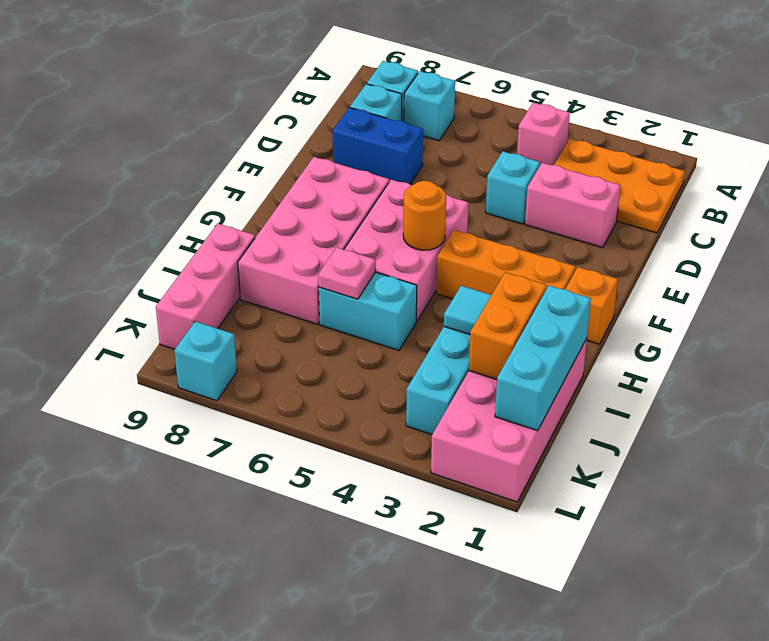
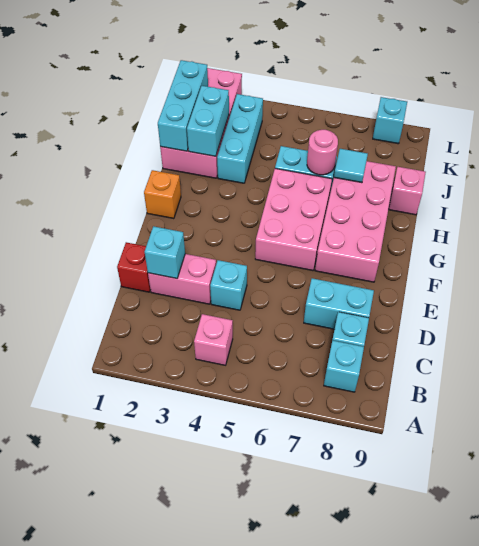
orange plate B1:C3 level 1 -> none
cyan brick B7 level 1 -> cyan brick D2 level 2
none -> red brick D1 level 1
blue brick D7:D8 level 1 -> cyan brick D7:D8 level 1
orange brick G2:G4 level 1 -> none
orange round brick G5 level 2 -> none
orange brick I2:J2 level 2 -> cyan brick I2:J2 level 2
cyan tile I3 level 2 -> cyan tile I7 level 2
pink plate I6 level 2 -> pink round brick I6 level 2
pink brick I9:K9 level 1 -> pink brick I9 level 1

